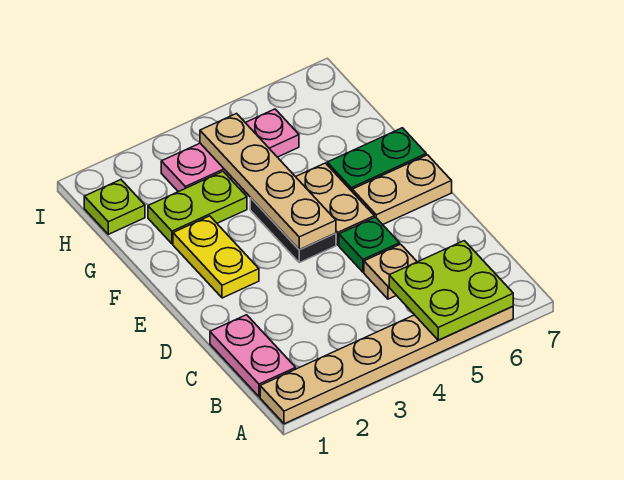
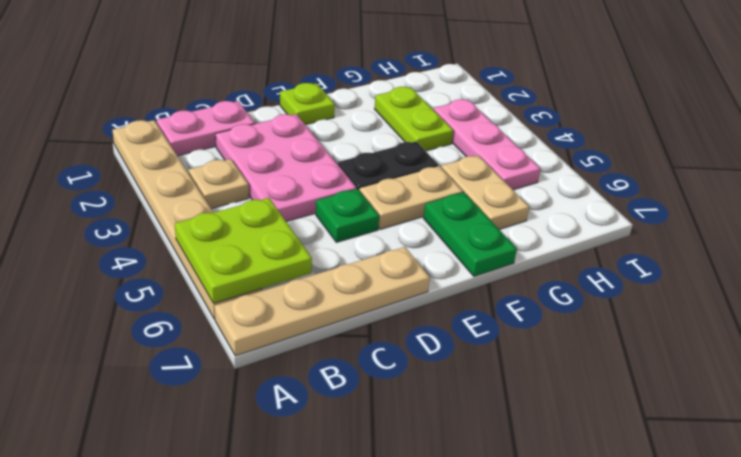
none -> pink plate C2:D4 level 1
tan plate C5 level 1 -> tan plate B3 level 1
yellow plate E2:F2 level 1 -> none
tan plate E4:H4 level 2 -> tan plate A7:D7 level 1
tan plate E6:E7 level 1 -> tan plate G5:G6 level 1
lime plate H1 level 1 -> lime plate E1 level 1

